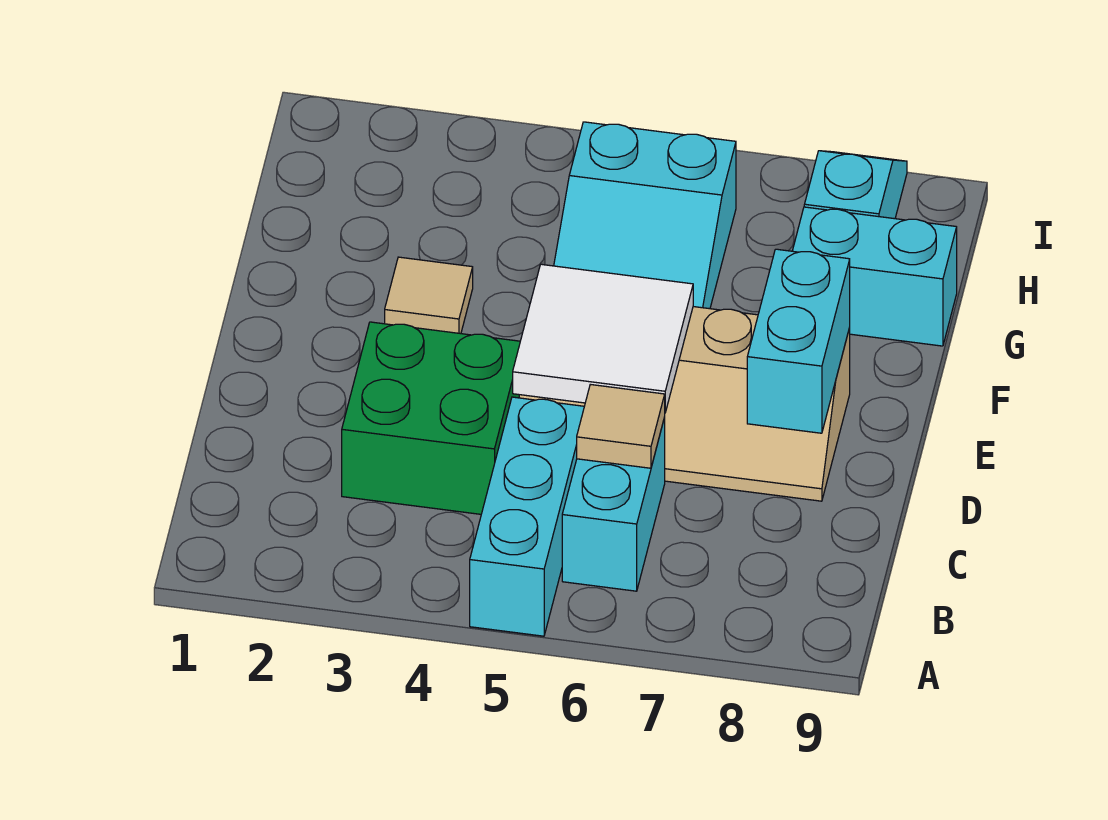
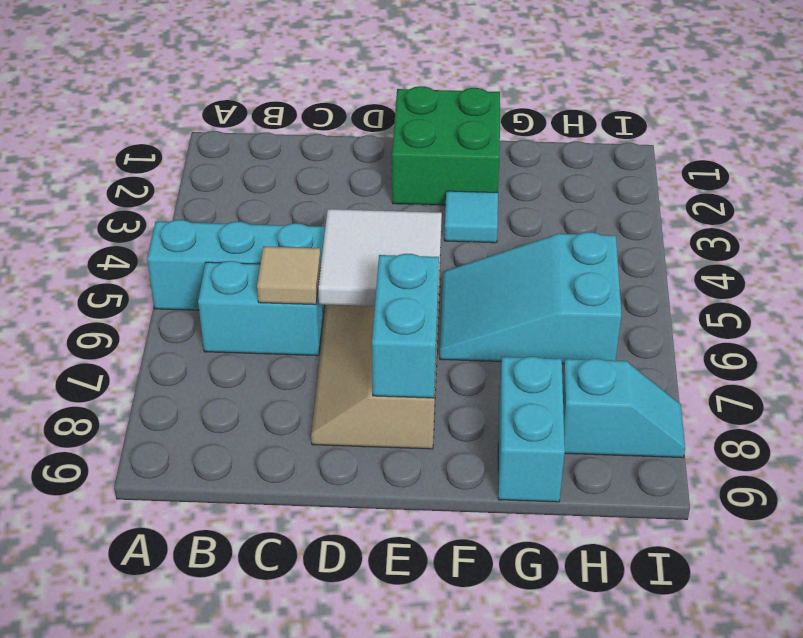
green brick C3:D4 level 1 -> green brick E1:F2 level 1
cyan brick D8:E8 level 2 -> cyan brick E7:E8 level 2
tan tile F3 level 1 -> cyan tile F3 level 1

